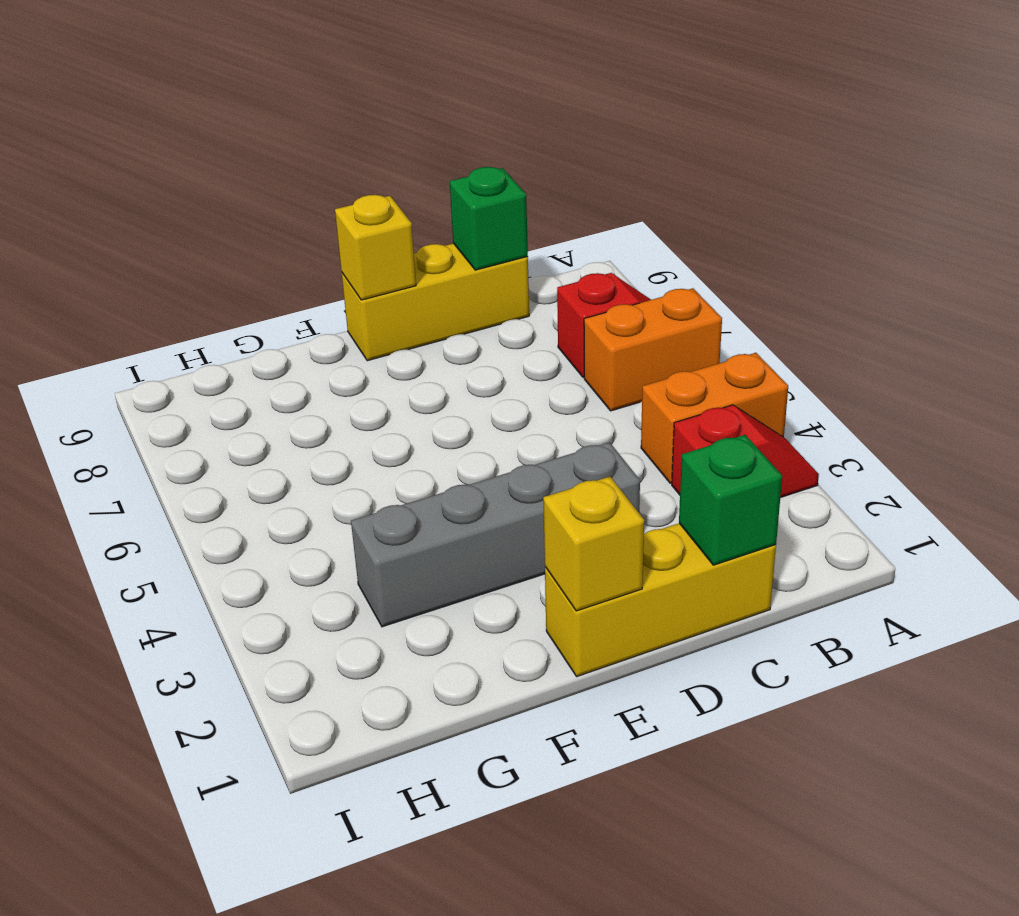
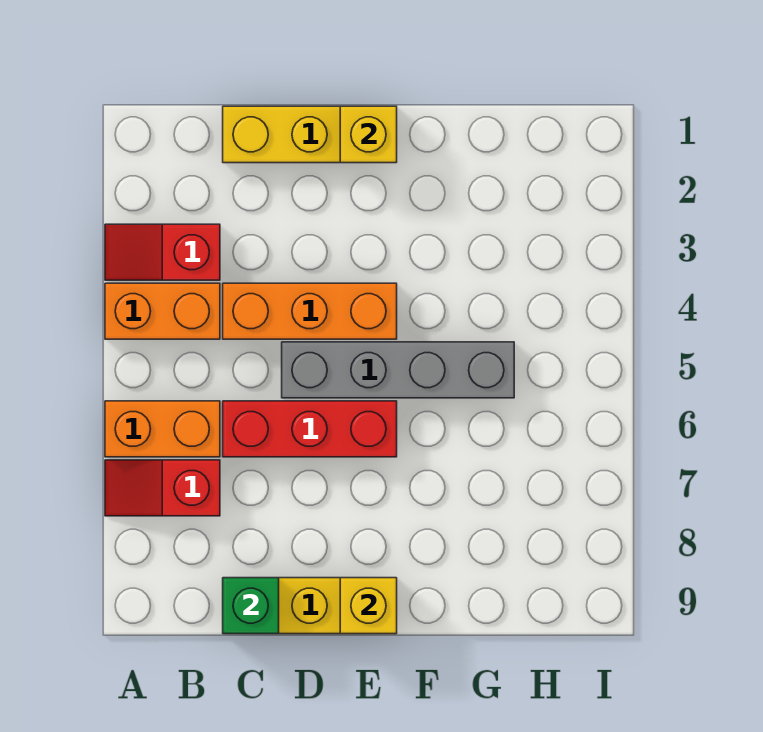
green brick C1 level 2 -> none
none -> orange brick C4:E4 level 1
none -> red brick C6:E6 level 1
grey brick D3:G3 level 1 -> grey brick D5:G5 level 1

